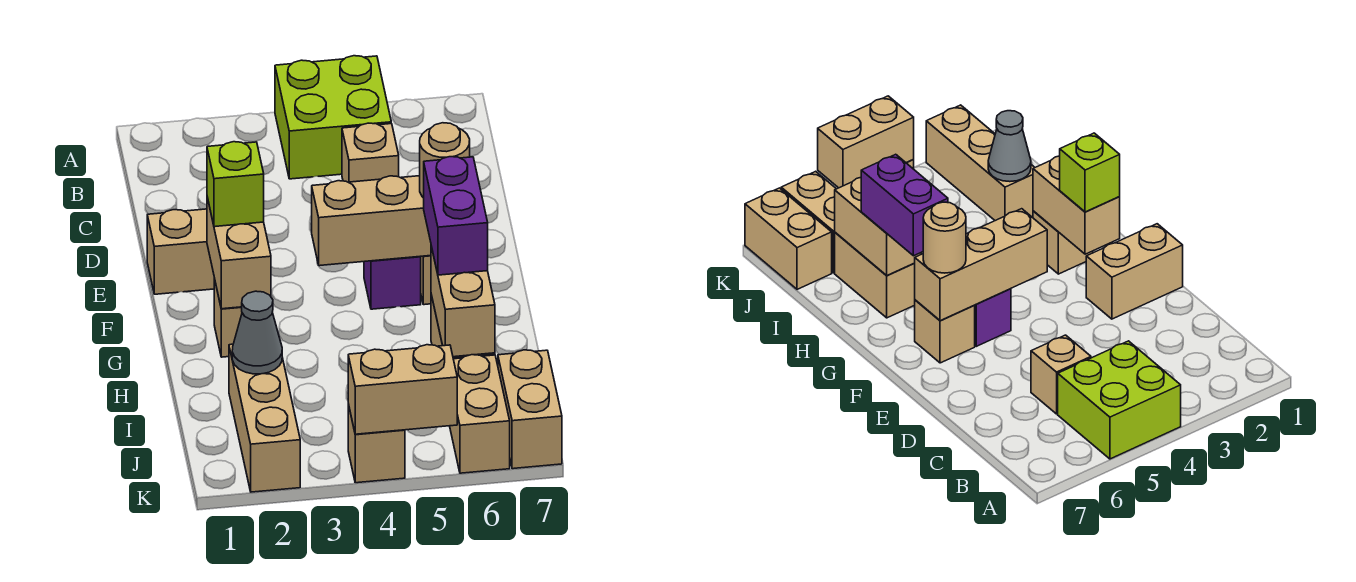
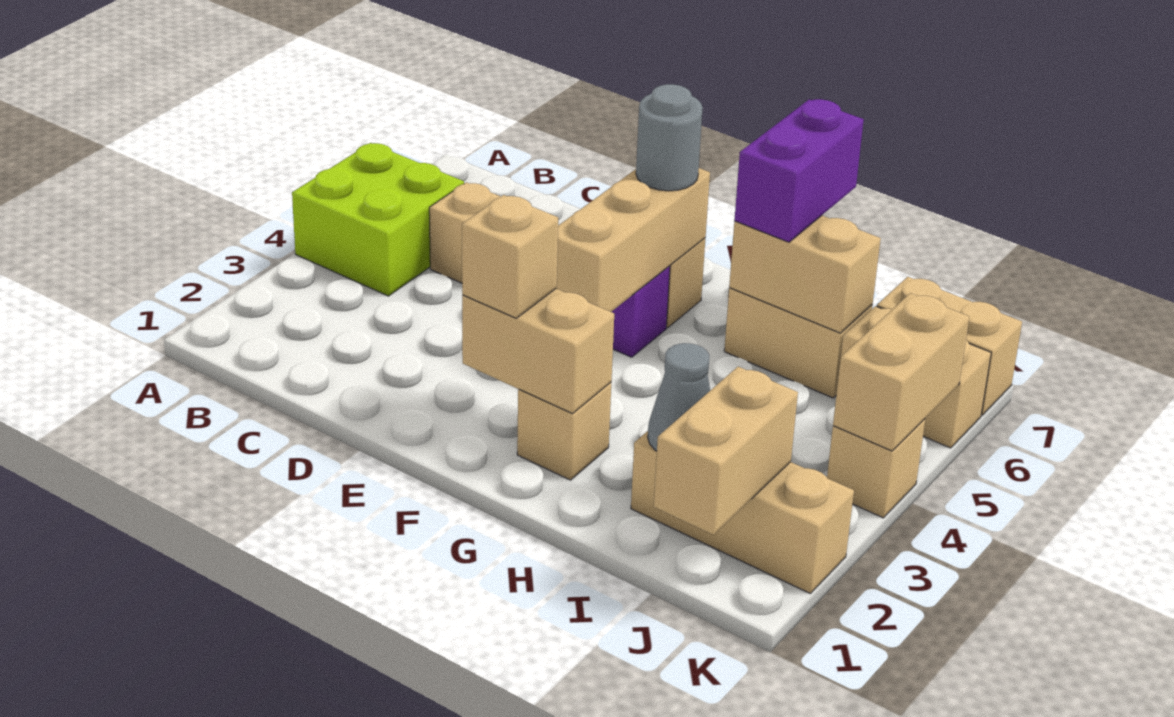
tan brick E1:E2 level 1 -> tan brick J1:J2 level 2
lime brick F2 level 3 -> tan brick F2 level 3
tan round brick F6 level 3 -> grey round brick F6 level 3
purple brick G6:H6 level 3 -> purple brick H6:H7 level 3

